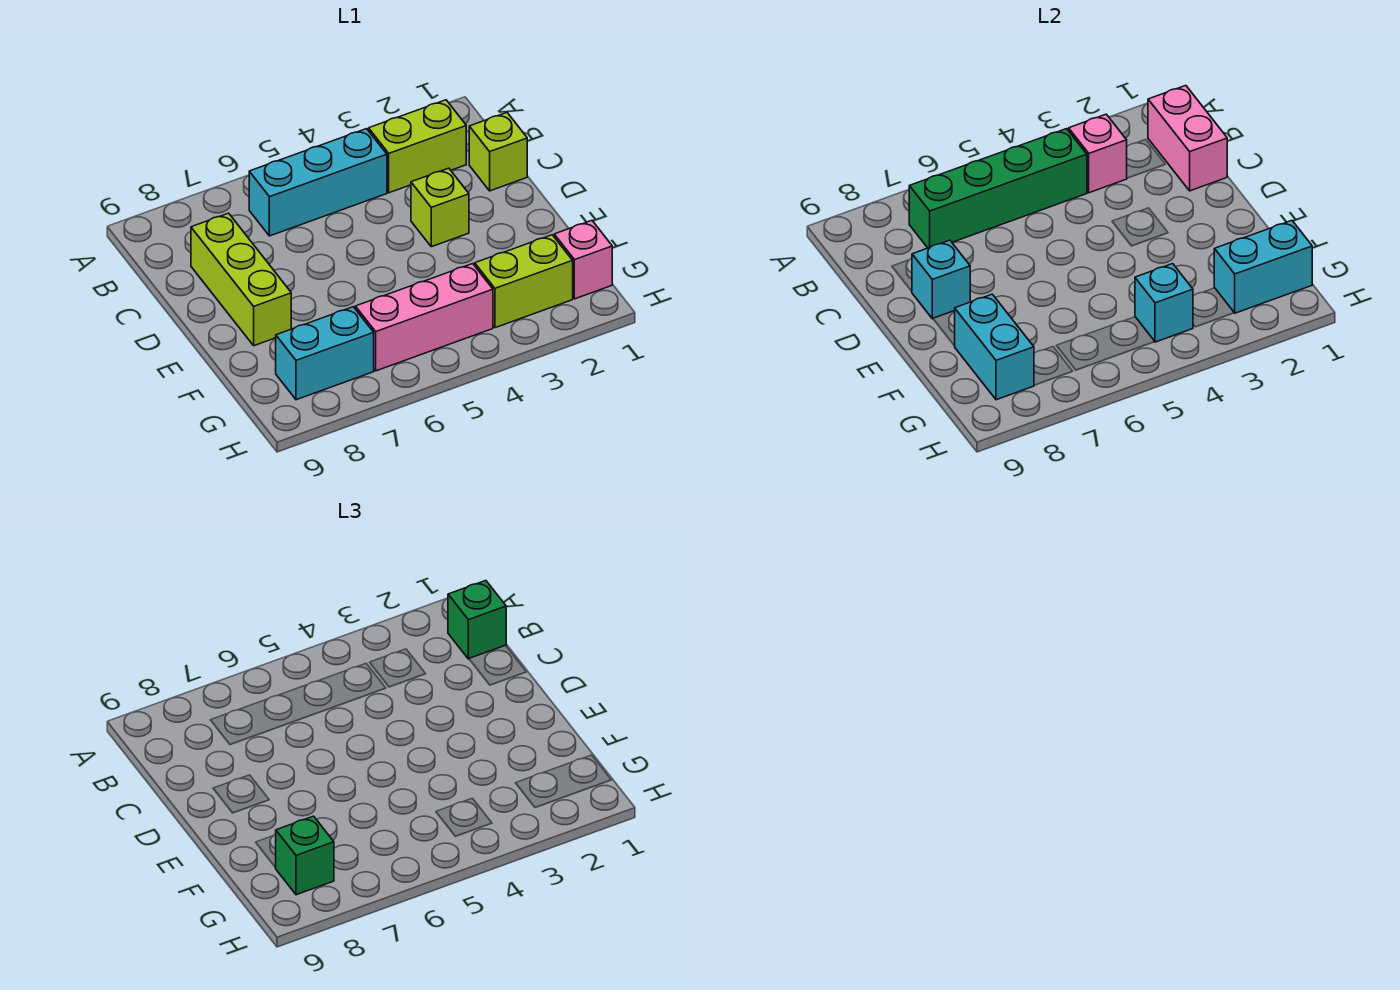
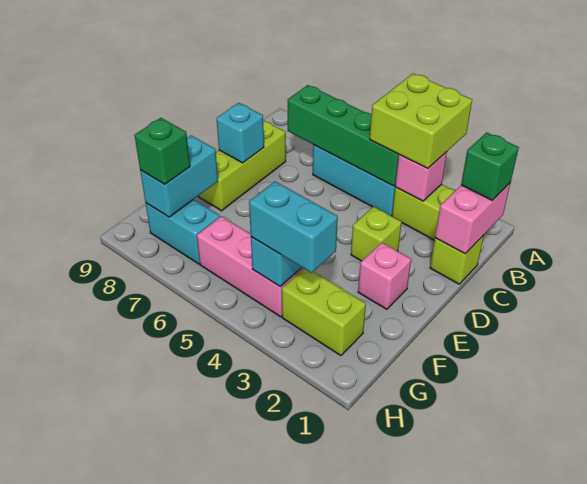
none -> lime brick A3:B4 level 3
pink brick G1 level 1 -> pink brick E2 level 1
cyan brick G1:G2 level 2 -> cyan brick G3:G4 level 3

